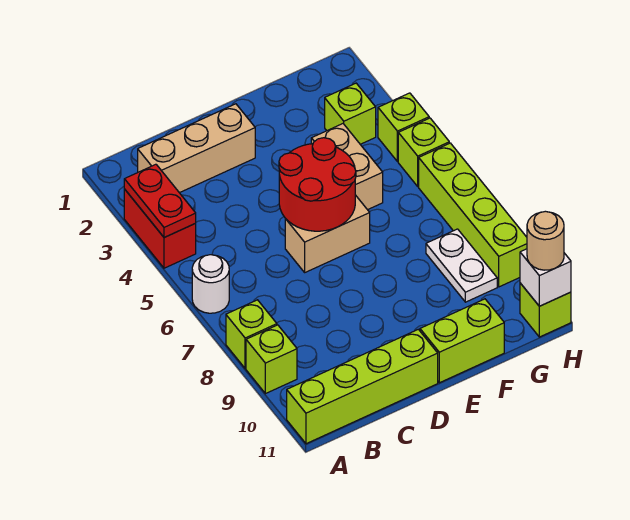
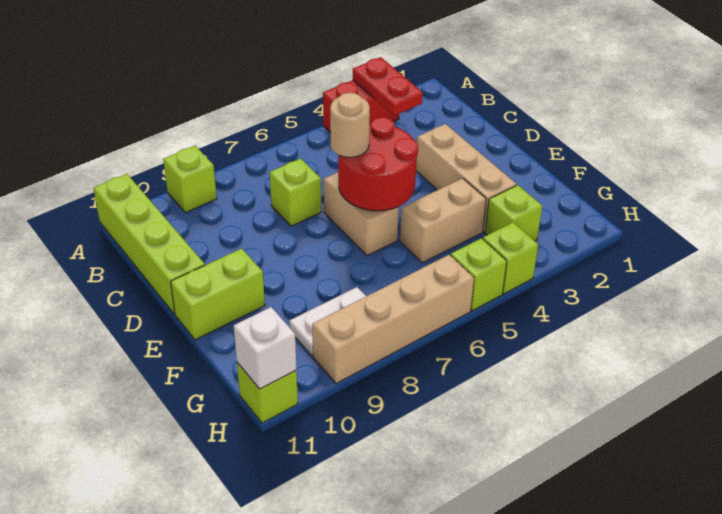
red plate A3:A4 level 2 -> red plate A3:B3 level 2
white round brick A6 level 1 -> none
lime brick A8 level 1 -> lime brick C7 level 1
tan brick B2:D2 level 1 -> tan brick D3:F3 level 1
lime brick E11:F11 level 1 -> lime brick E10:E11 level 1
lime brick H6:H9 level 1 -> tan brick H6:H9 level 1
tan round brick H11 level 3 -> tan round brick D6 level 3

